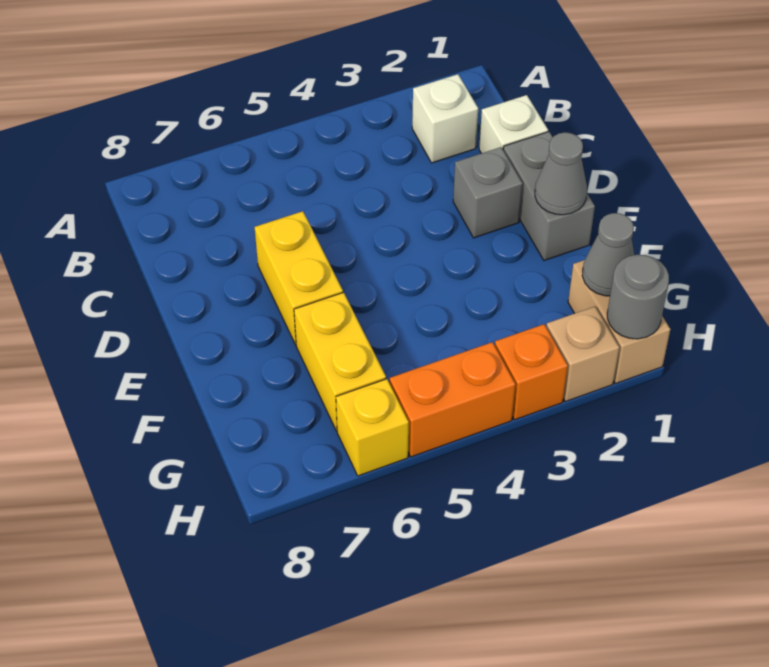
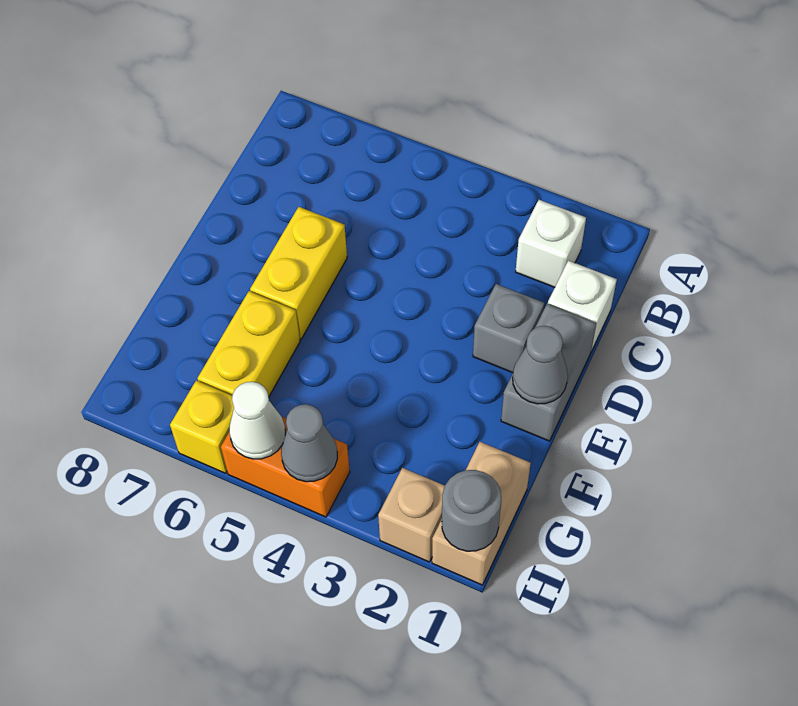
grey cone G1 level 2 -> grey cone H4 level 2
orange brick H3 level 1 -> none
none -> white cone H5 level 2

